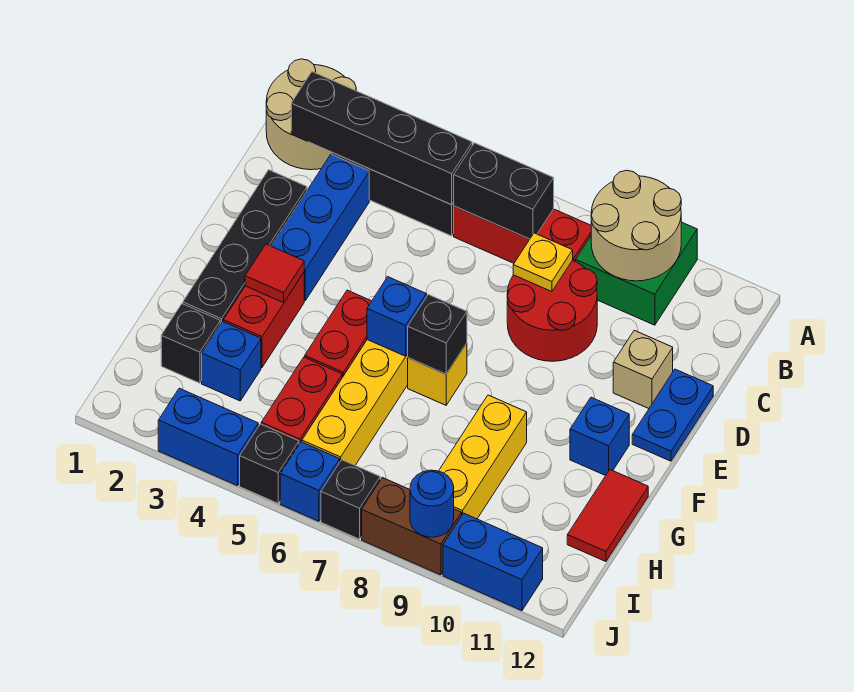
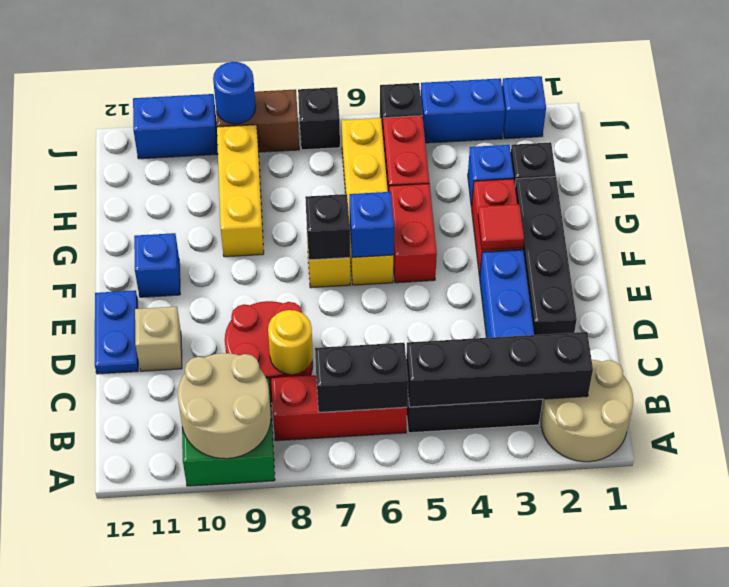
yellow plate C8 level 2 -> yellow round brick C8 level 2
red tile G12:H12 level 1 -> none
blue brick J6 level 1 -> blue brick J2 level 1

